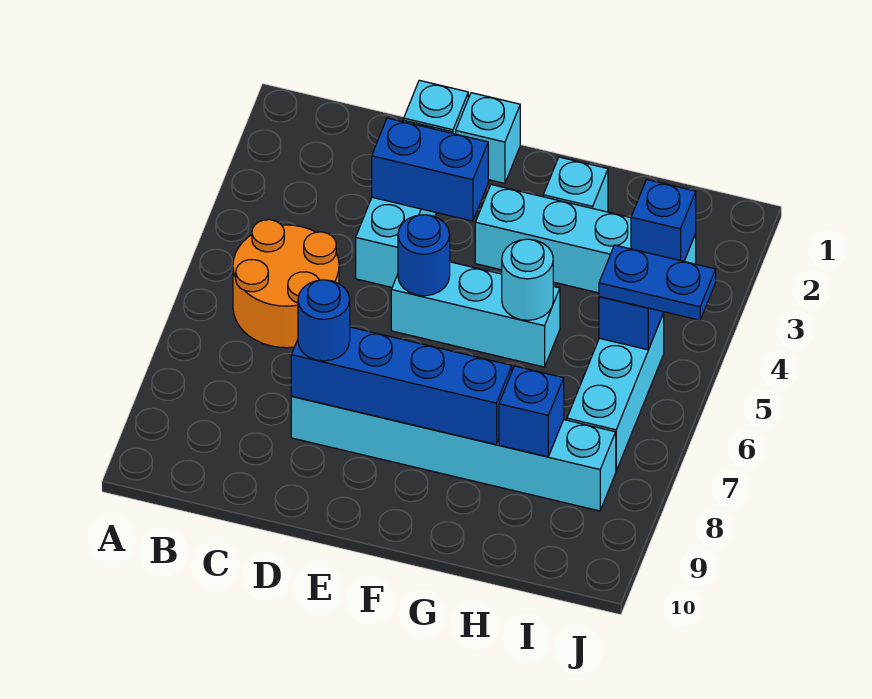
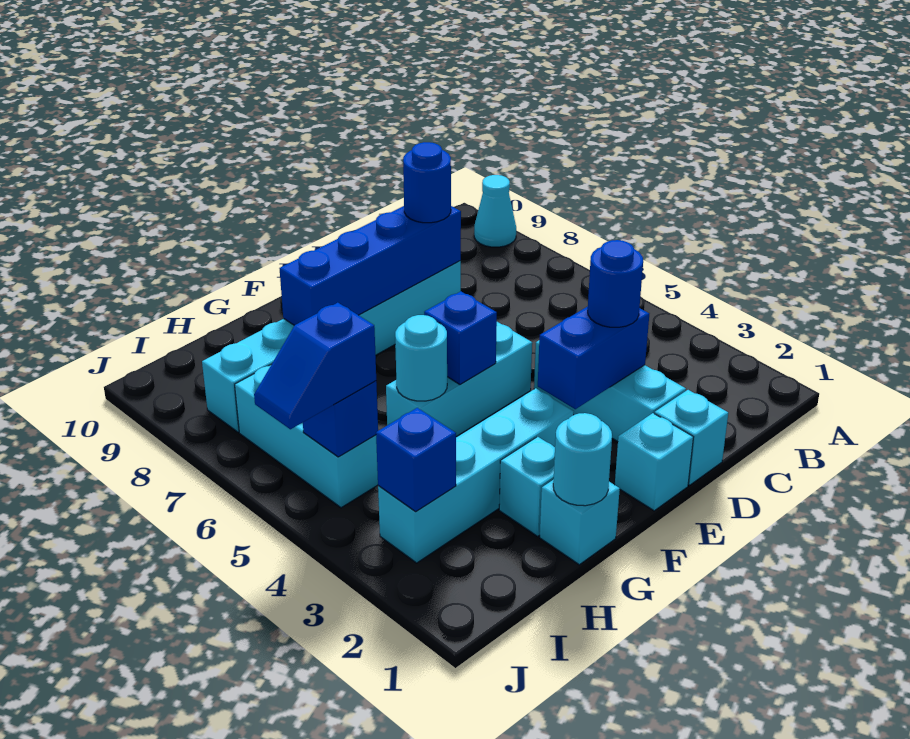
none -> cyan cone A9 level 1
orange round brick B5:C6 level 1 -> none
blue round brick E5 level 2 -> blue round brick D3 level 3
none -> cyan brick G1 level 1
none -> cyan round brick G1 level 2
blue brick H8 level 2 -> blue brick F5 level 2
blue plate I5:J5 level 3 -> blue slope I5:J5 level 3 top I

